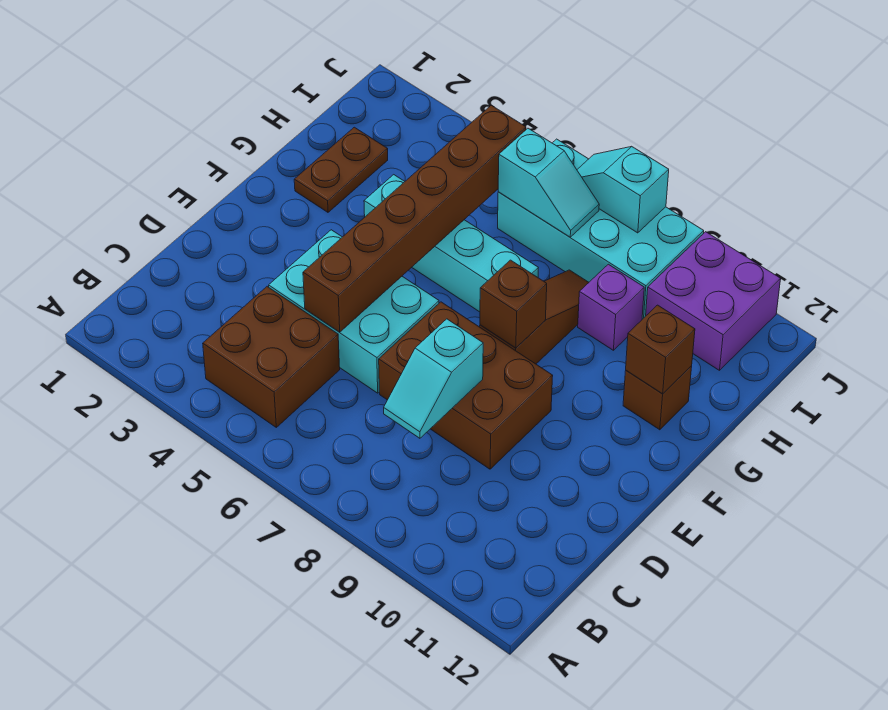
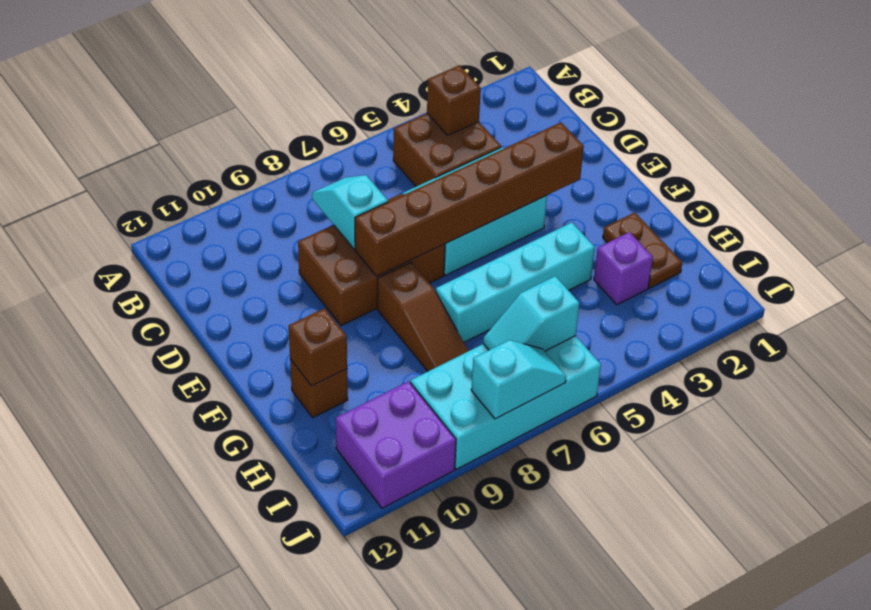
brown brick D5:I5 level 2 -> brown brick E3:E8 level 2
brown brick F8 level 2 -> brown brick B4 level 2
purple brick H9 level 1 -> purple brick H3 level 1

